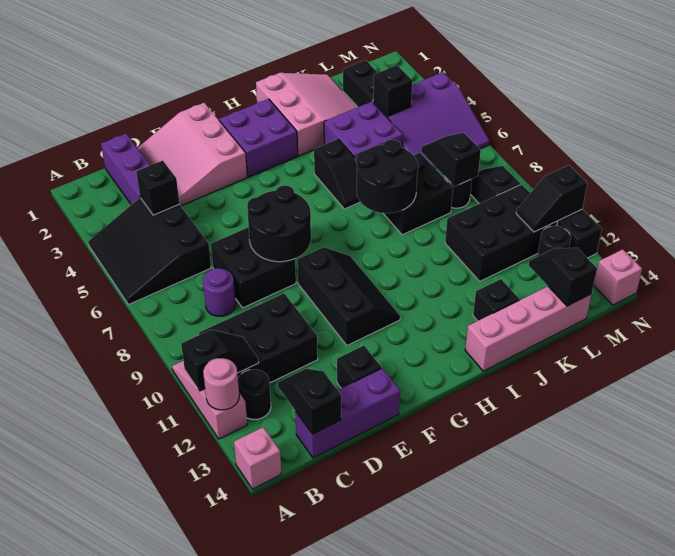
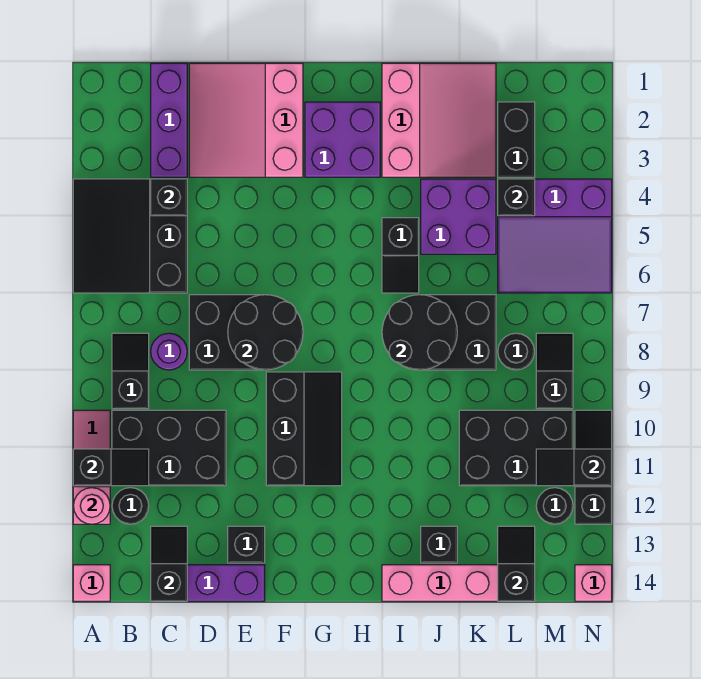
black slope L7:L8 level 2 top 8 -> black slope B8:B9 level 1 top 9

